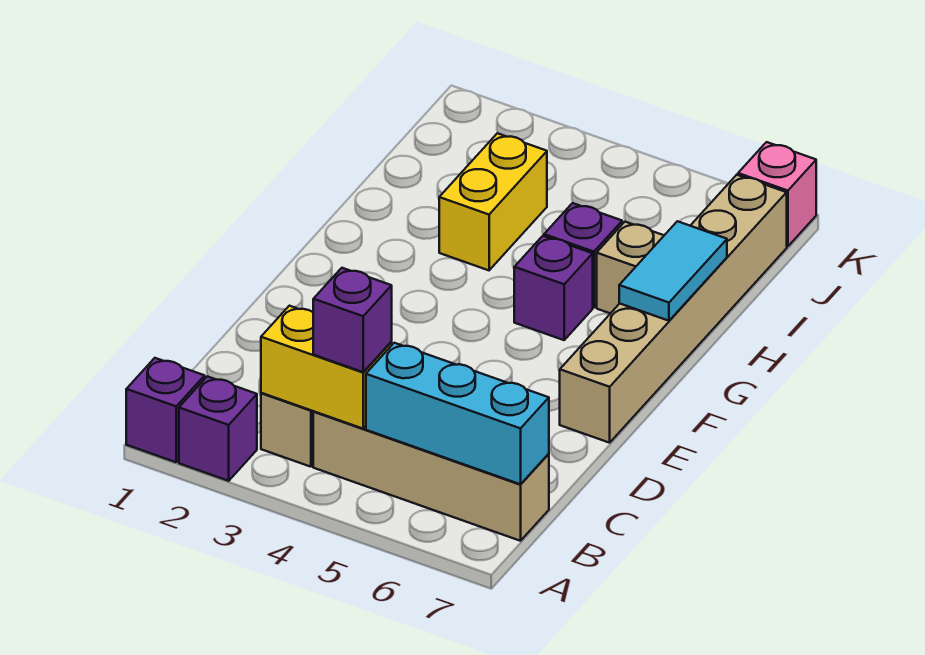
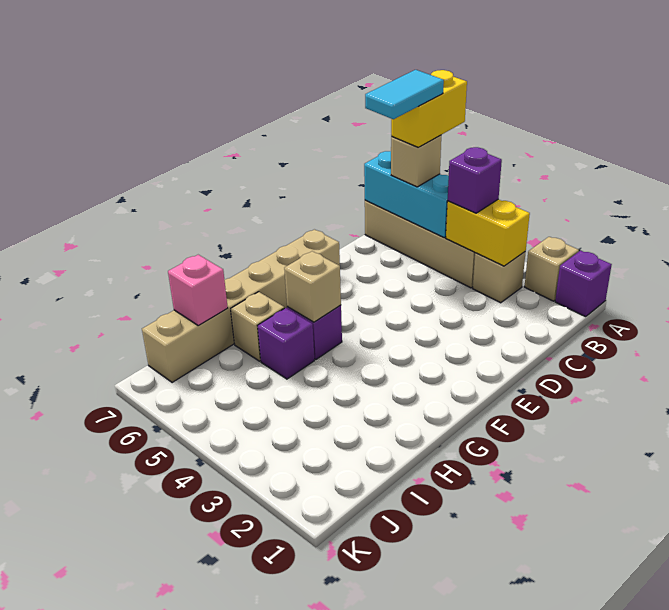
purple brick A2 level 1 -> tan brick A2 level 1
none -> tan brick B6 level 3
none -> tan brick G5 level 2
cyan tile G7:H7 level 2 -> cyan tile B6:C6 level 5
yellow brick H3:I3 level 1 -> yellow brick A6:B6 level 4
pink brick K7 level 1 -> pink brick I7 level 2

